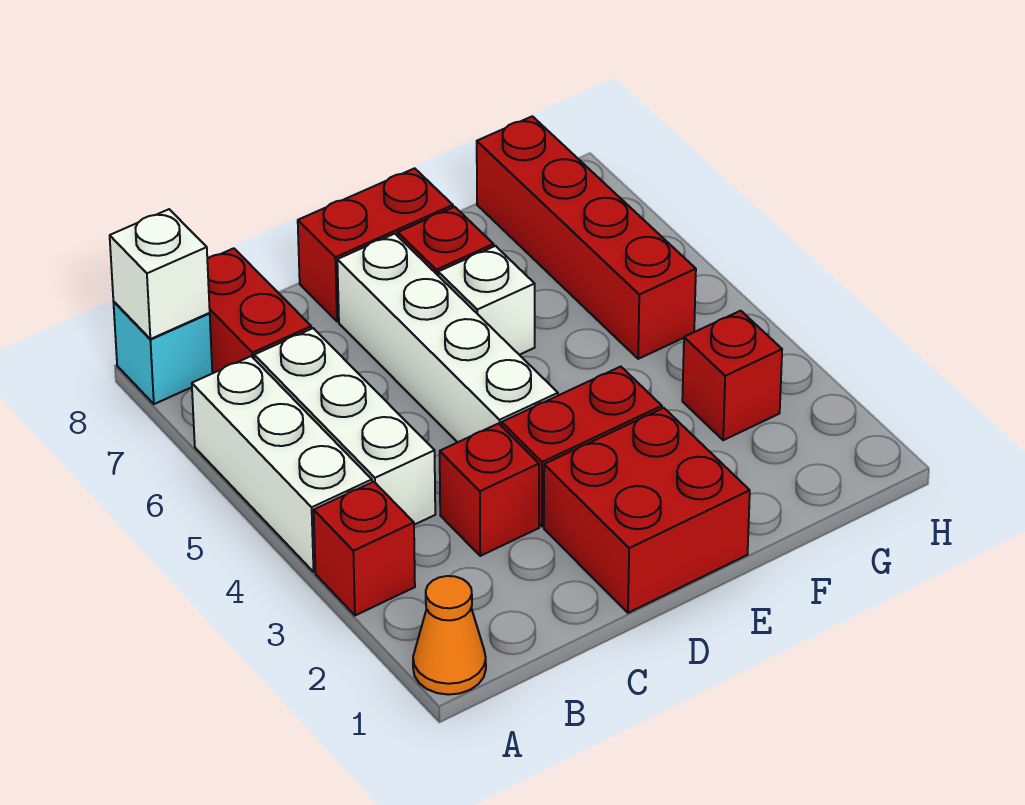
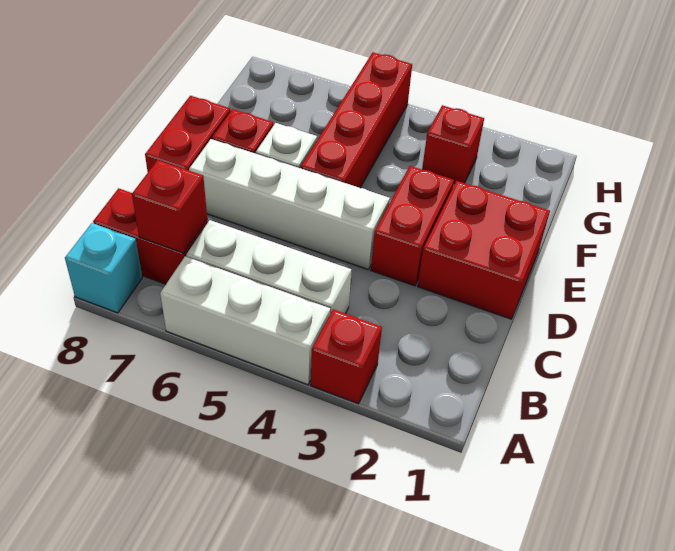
orange cone A1 level 1 -> none
white brick A8 level 2 -> none
red brick C3 level 1 -> red brick B7 level 2
red brick G5:G8 level 1 -> red brick E5:H5 level 1

